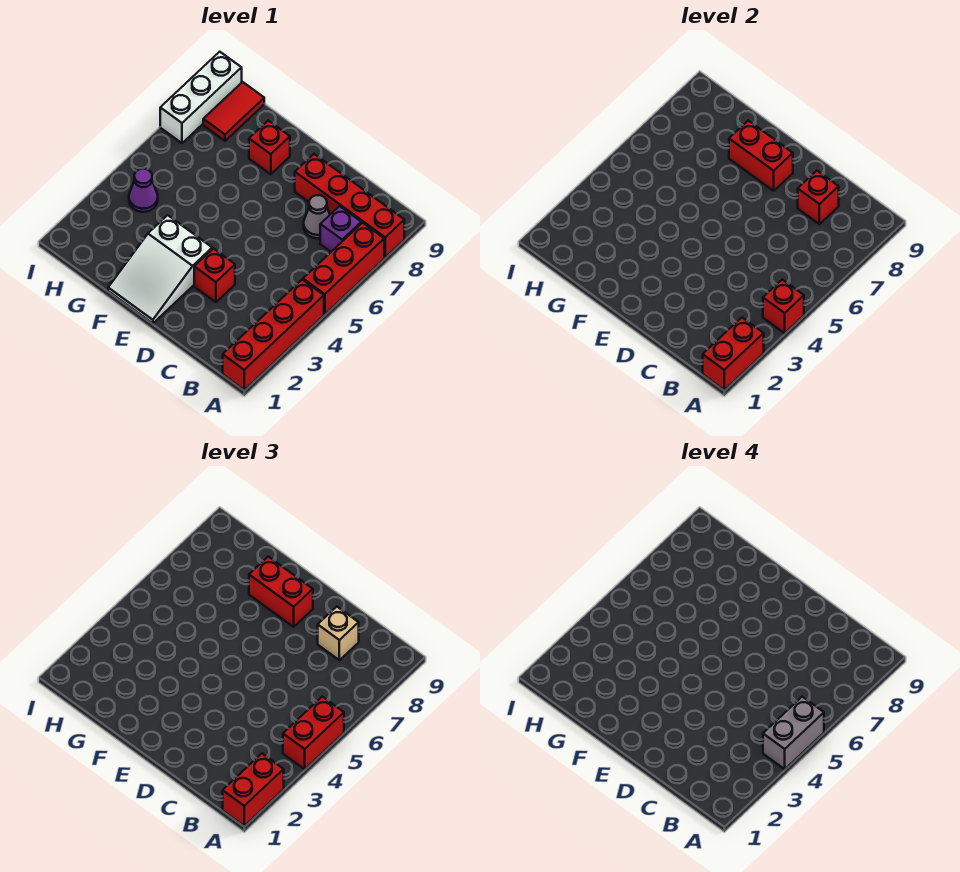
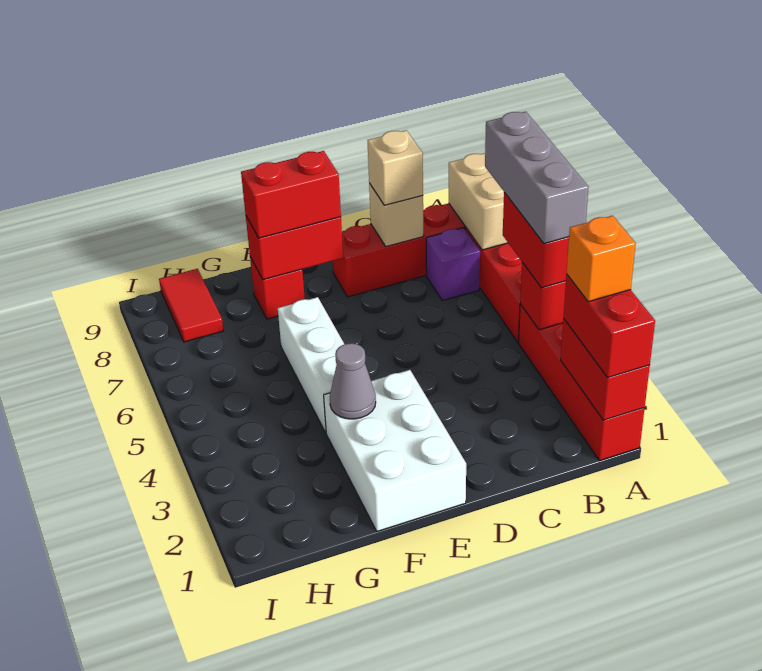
none -> orange brick A2 level 4
grey brick A4:A5 level 4 -> grey brick A4:A6 level 4
none -> tan brick A7:A8 level 2
grey cone C7 level 1 -> grey cone F3 level 2
red brick C8 level 2 -> tan brick C8 level 2
red brick D3 level 1 -> none
white slope E1:F3 level 1 top 3 -> white brick E1:F3 level 1
purple cone H4 level 1 -> none
white brick I7:I9 level 1 -> white brick F4:F6 level 1

